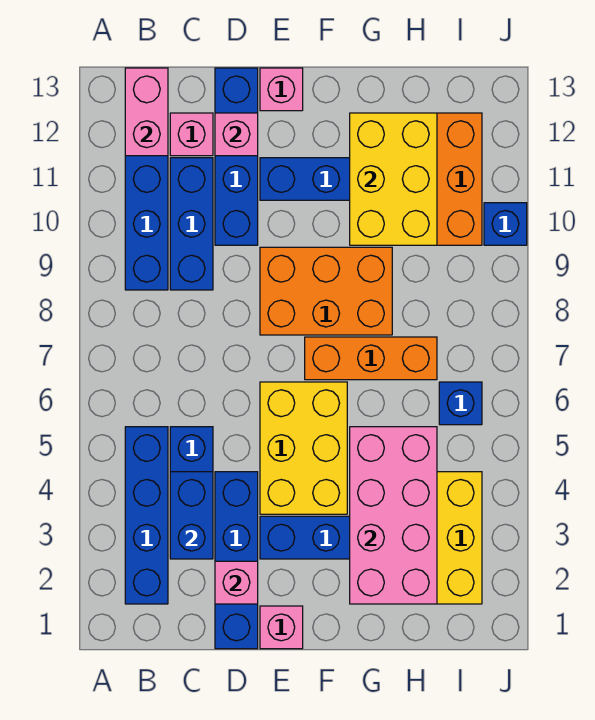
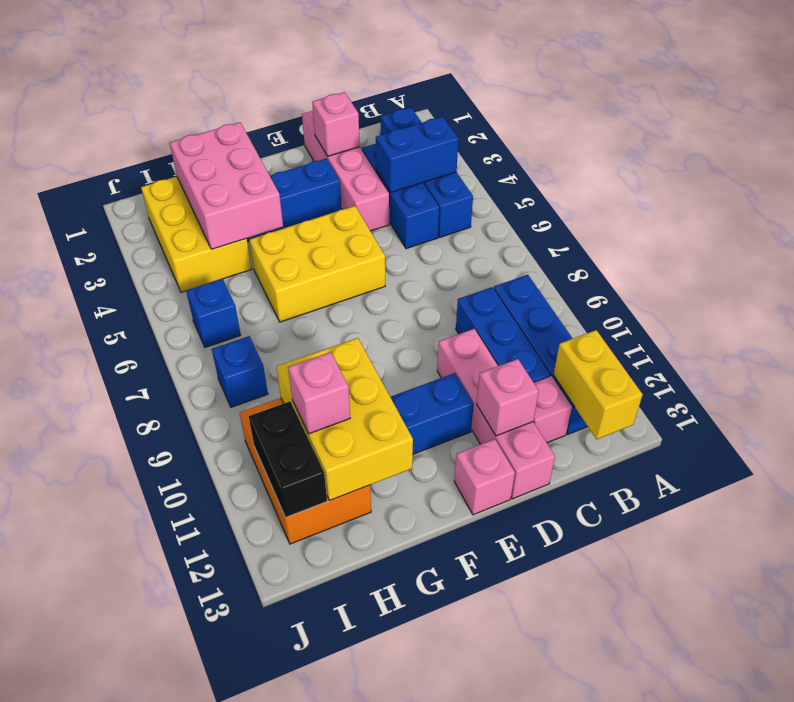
pink brick B12:B13 level 2 -> yellow brick B12:B13 level 2
blue brick C3:C4 level 2 -> blue brick B4:C4 level 2
blue brick D1:D4 level 1 -> pink brick D1:D4 level 1
blue brick D10:D13 level 1 -> pink brick D10:D13 level 1
pink brick E1 level 1 -> pink brick H11 level 3
yellow brick E4:F6 level 1 -> yellow brick E5:G6 level 1
orange brick E8:G9 level 1 -> none
orange brick F7:H7 level 1 -> none
pink brick G2:H5 level 2 -> pink brick G2:H4 level 2
none -> black brick I11:I12 level 2
blue brick J10 level 1 -> blue brick I8 level 1

